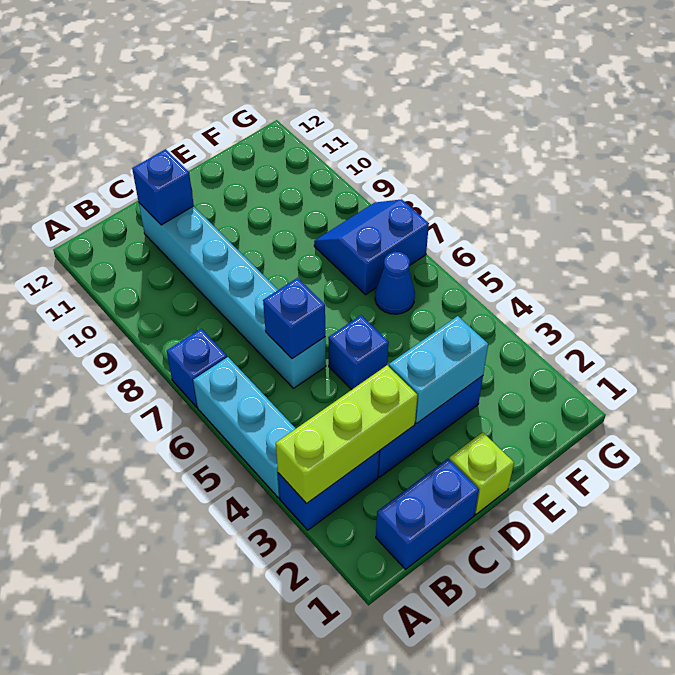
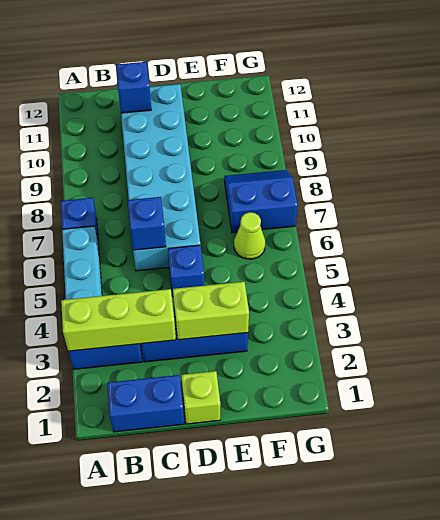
cyan brick C6:C11 level 1 -> cyan brick C6:D11 level 1
cyan brick D3:E3 level 2 -> lime brick D3:E3 level 2
blue cone F6 level 1 -> lime cone F6 level 1

